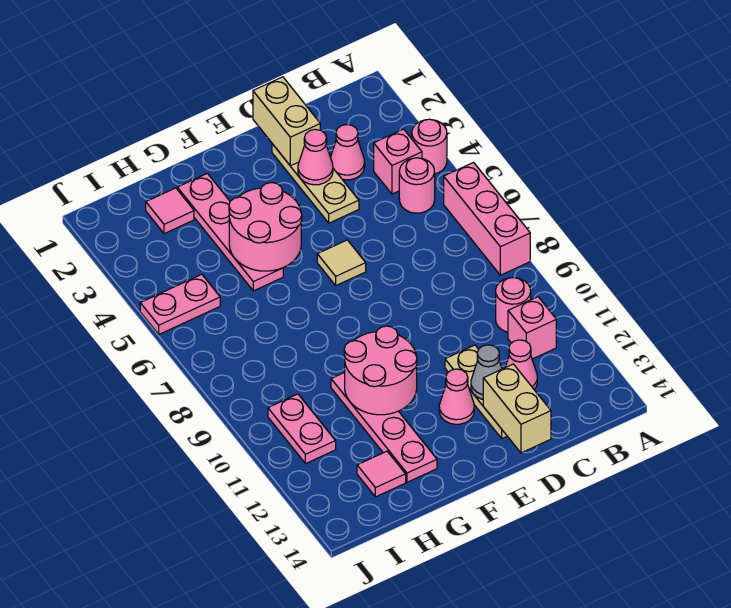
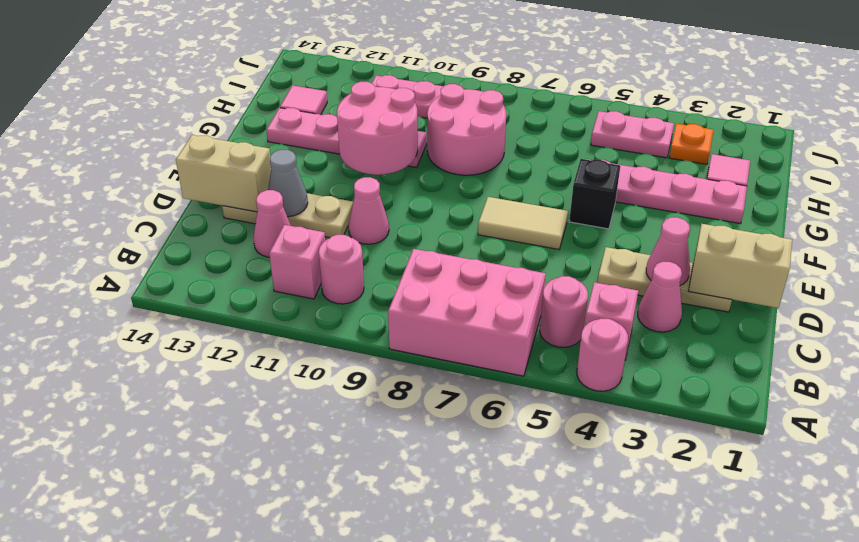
pink brick A6:A8 level 1 -> pink brick A6:B8 level 1
tan tile E6 level 1 -> tan tile E6:E7 level 1
pink cone E12 level 1 -> pink cone D10 level 1
pink round brick F4:G5 level 2 -> pink round brick G8:H9 level 1
none -> black brick F5 level 1
none -> orange plate I3 level 1
pink plate I5:J5 level 1 -> pink plate I4:I5 level 1

